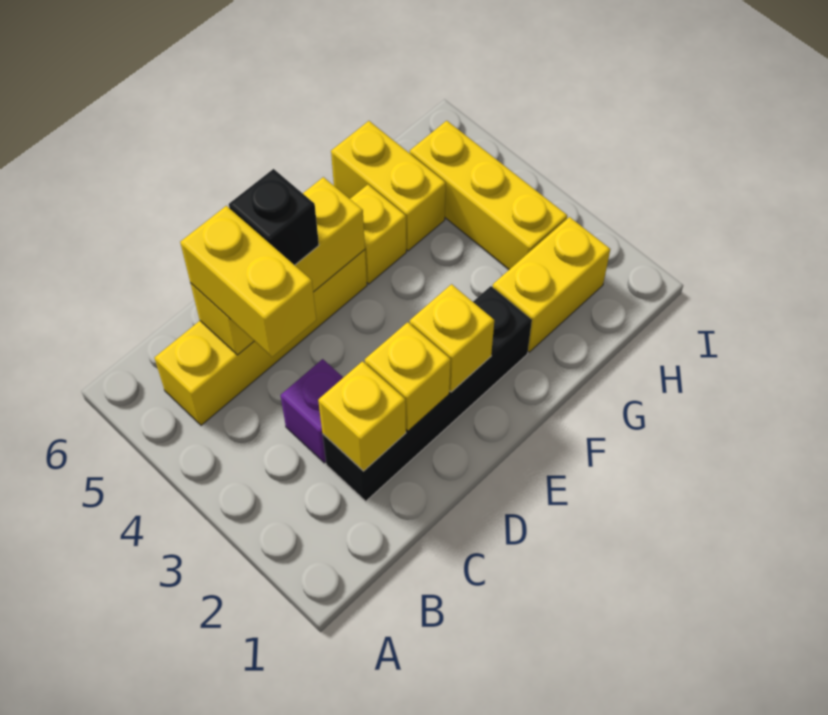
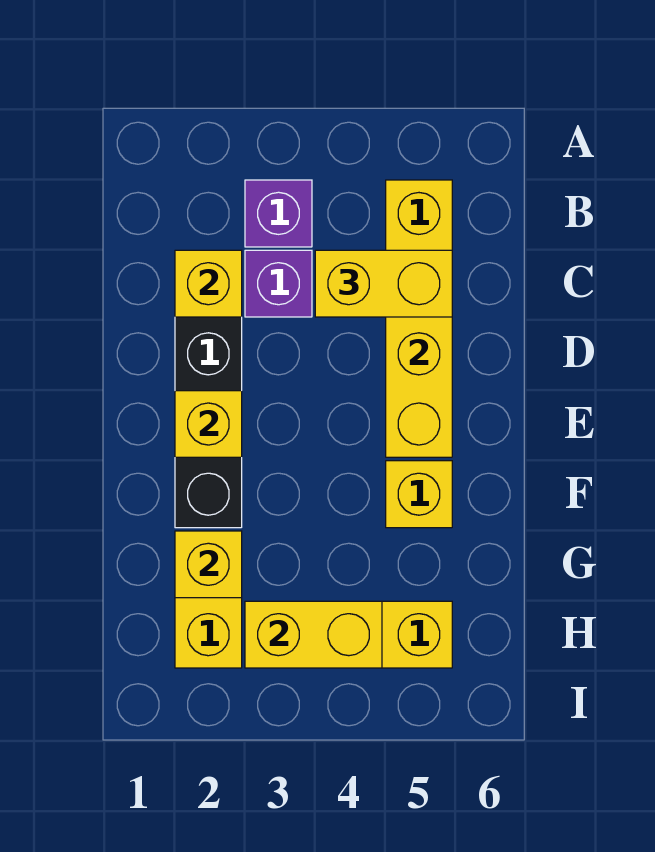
none -> purple brick B3 level 1
yellow brick D2 level 2 -> yellow brick G2 level 2
black brick D5 level 3 -> none
yellow brick G5:G6 level 1 -> yellow brick H3:H4 level 2

